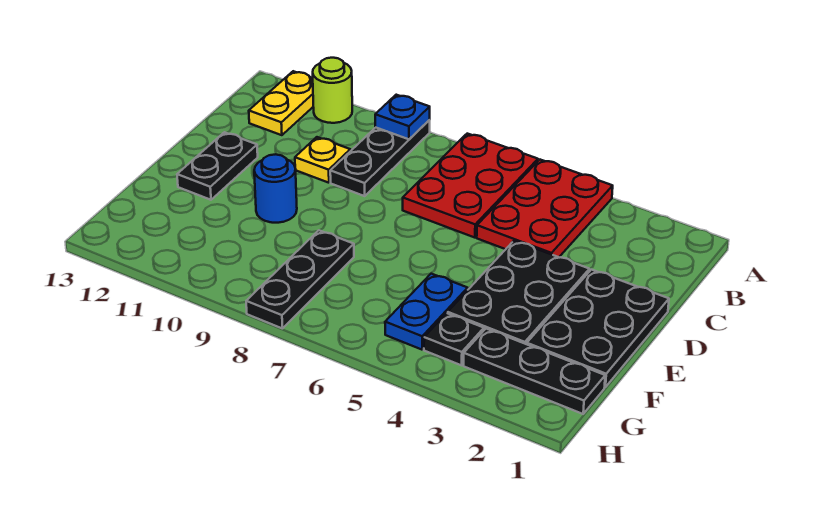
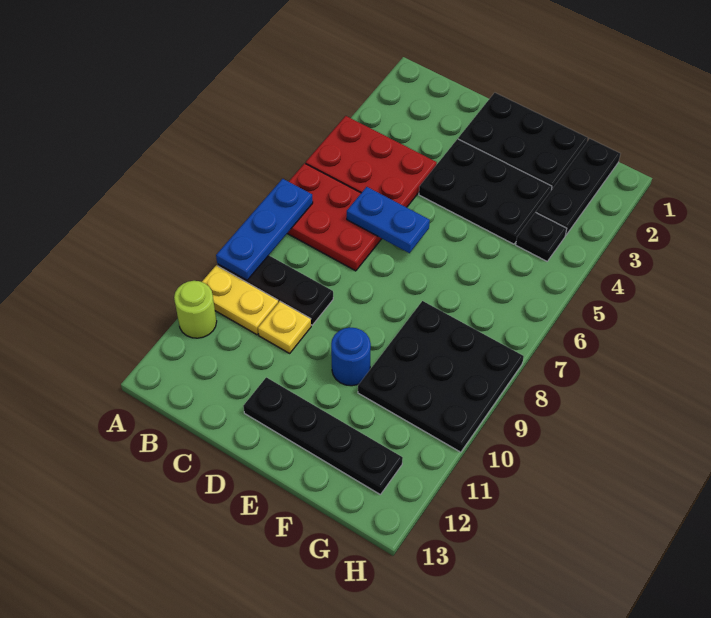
blue plate A9 level 2 -> blue plate A7:A9 level 2
yellow plate A12:B12 level 1 -> yellow plate A10:B10 level 1
black plate D12:E12 level 1 -> black plate D12:G12 level 1
blue plate F5:G5 level 1 -> blue plate C6:D6 level 2
black plate F8:H8 level 1 -> black plate F8:H10 level 1

